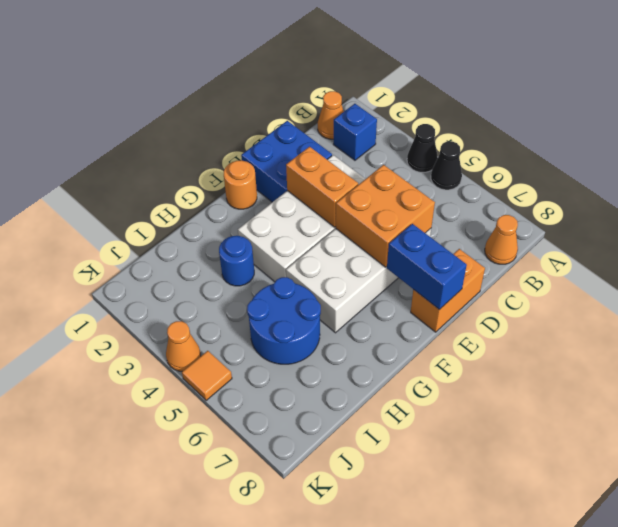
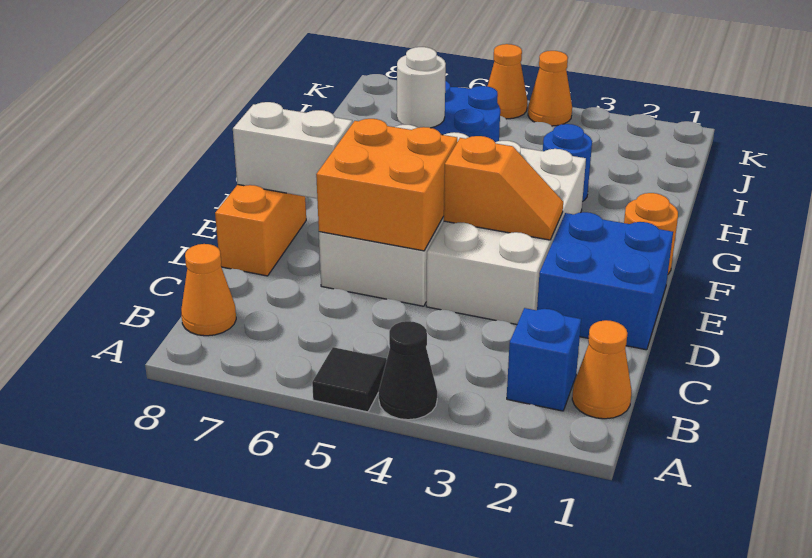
black cone A5 level 1 -> black tile A5 level 1
orange brick E3:E4 level 2 -> orange slope E3:E4 level 2 top 4
blue brick E7:E8 level 2 -> white brick E7:E8 level 2
none -> white round brick H6 level 2
orange tile K5 level 1 -> orange cone K5 level 1

